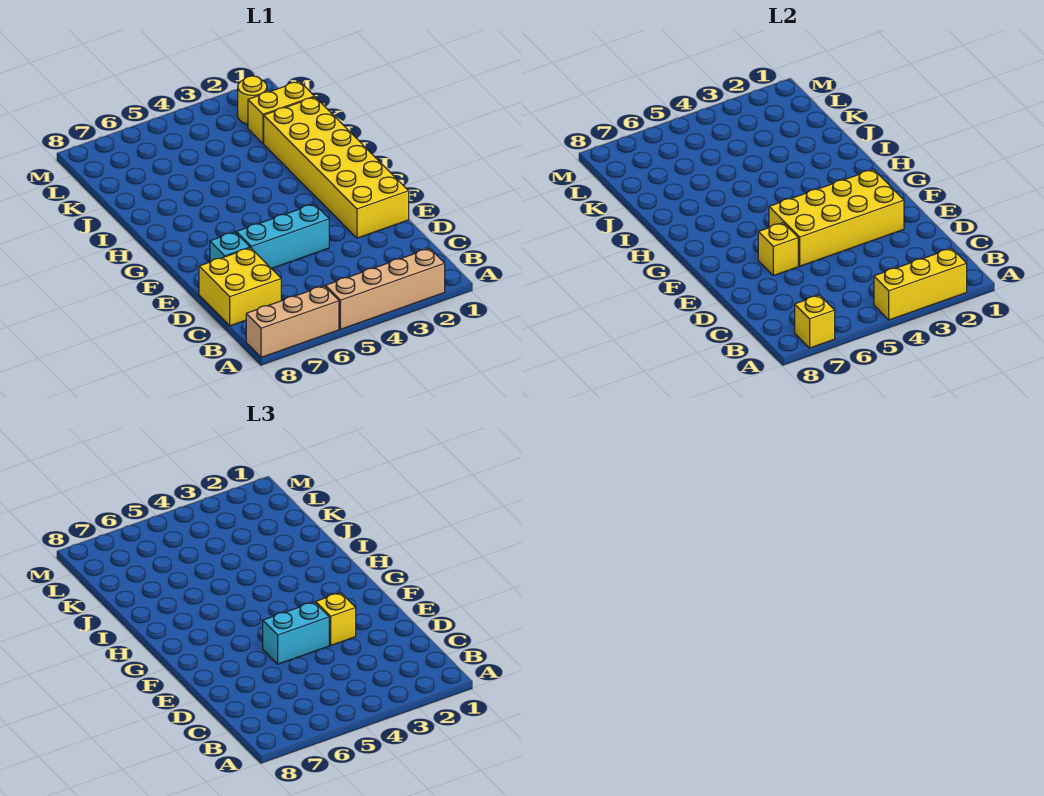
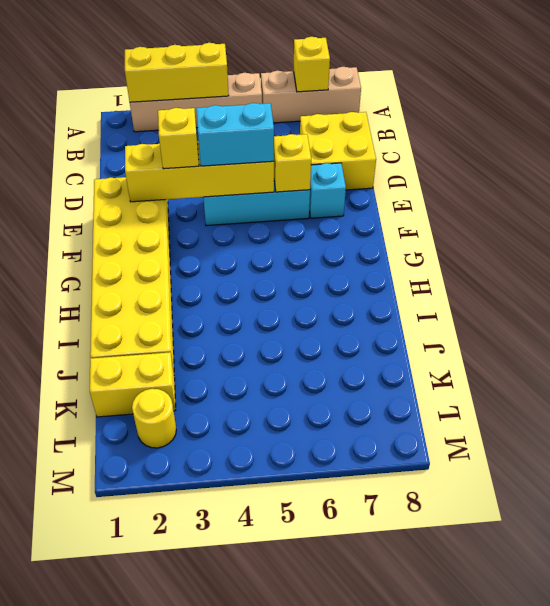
yellow brick E2:F5 level 2 -> yellow brick E2:E5 level 2

